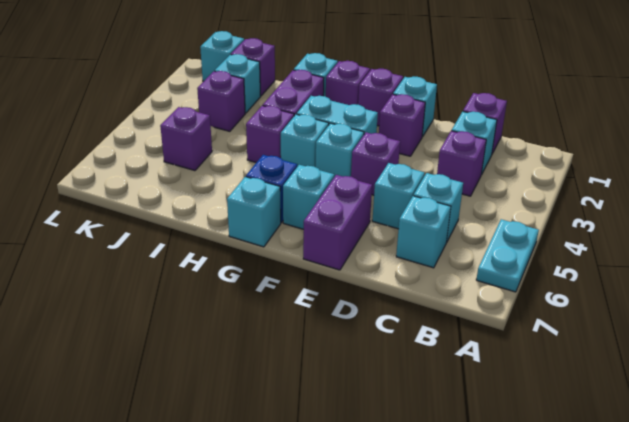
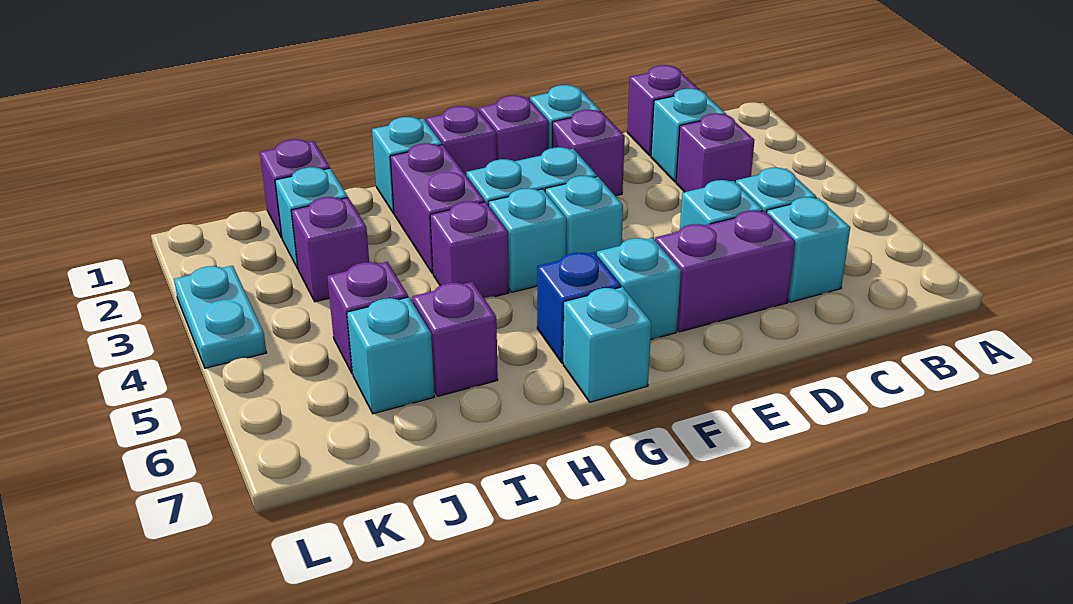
cyan plate A5:A6 level 1 -> cyan plate L3:L4 level 1
purple brick E4 level 1 -> purple brick I6 level 1
purple brick E6:E7 level 1 -> purple brick D6:E6 level 1
cyan brick K1 level 1 -> cyan brick J6 level 1

